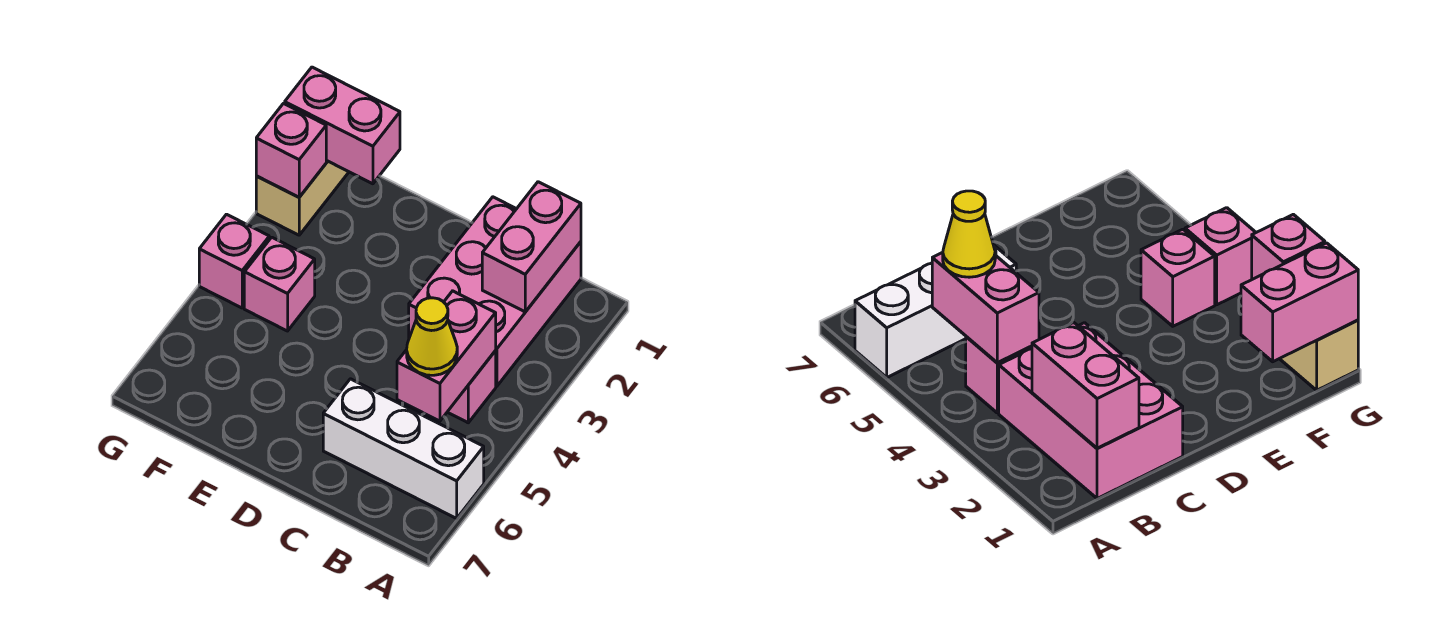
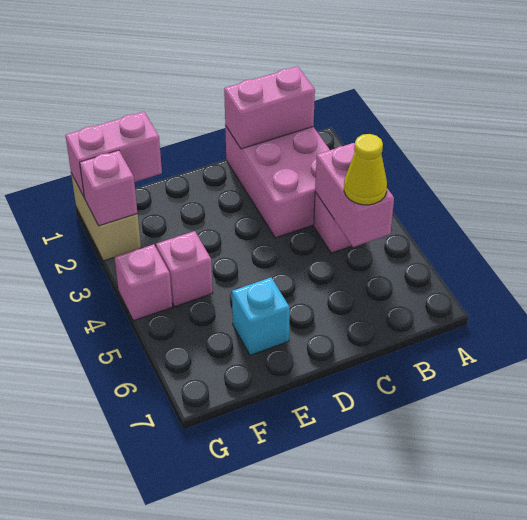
white brick A6:C6 level 1 -> none
pink brick B1:B2 level 2 -> pink brick B1:C1 level 2
none -> cyan brick E6 level 1

